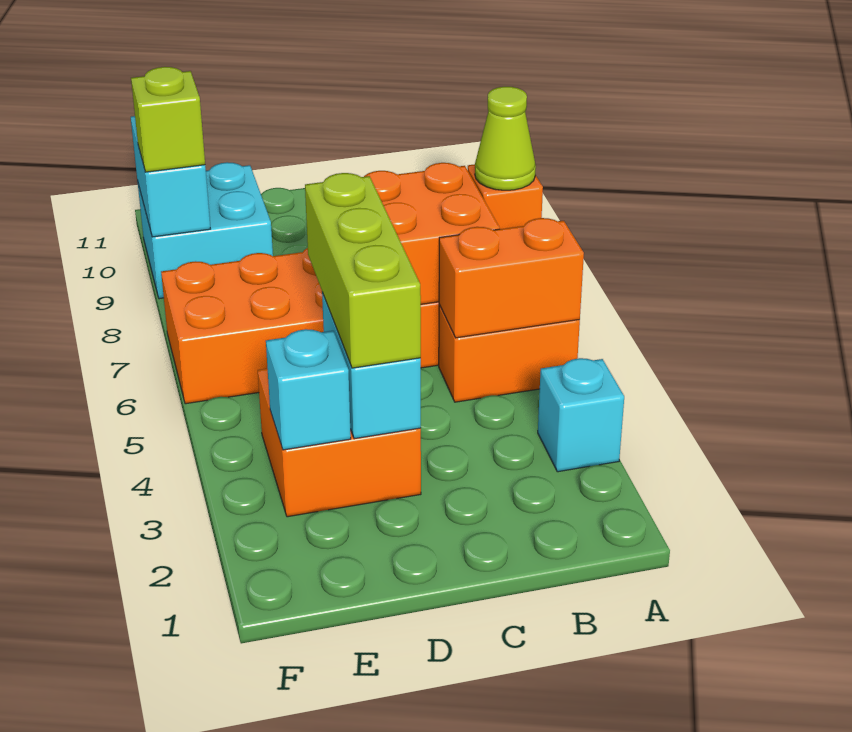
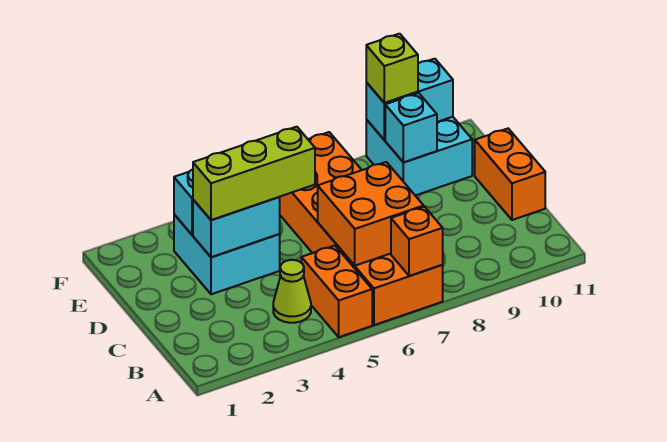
cyan brick A3 level 1 -> cyan brick E9 level 2
orange brick A5:B5 level 2 -> orange brick C11:D11 level 1
lime cone A7 level 3 -> lime cone B4 level 1
orange brick D3:E4 level 1 -> cyan brick D3:E4 level 1

